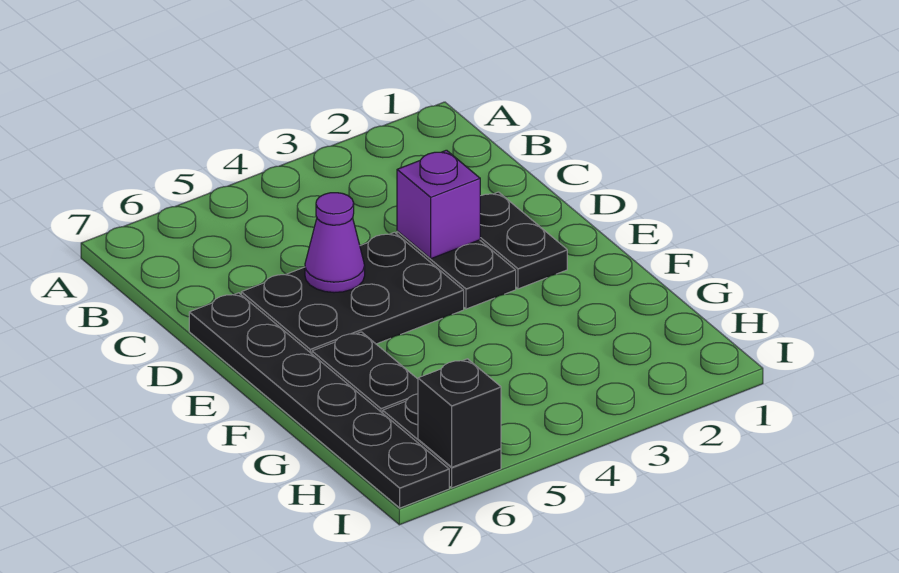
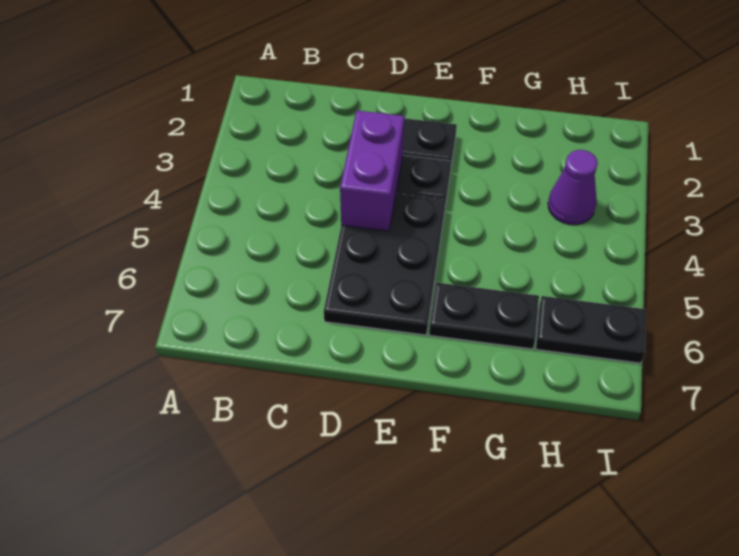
purple brick D3 level 2 -> purple brick D3:D4 level 2
purple cone D5 level 2 -> purple cone H3 level 1
black plate D7:I7 level 1 -> none
black brick I6 level 2 -> none

